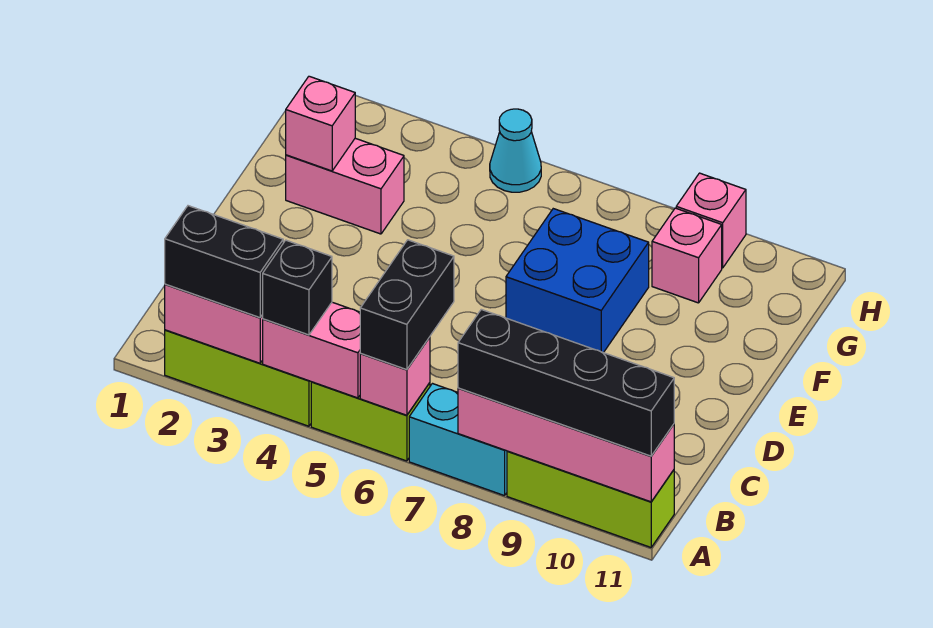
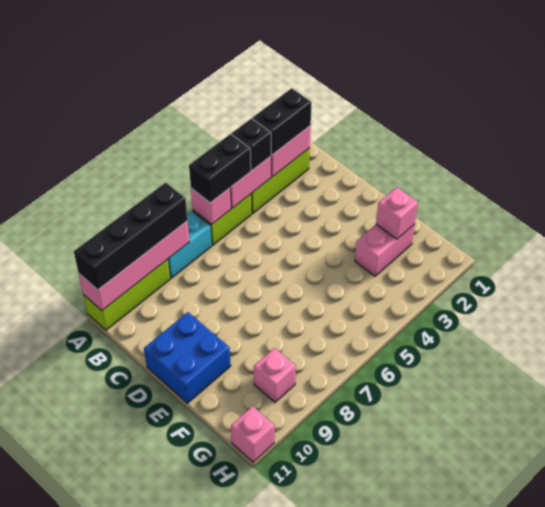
black brick A6:B6 level 3 -> black brick A5:A6 level 3
blue brick E7:F8 level 1 -> blue brick D10:E11 level 1
cyan cone H5 level 1 -> none
pink brick H9 level 1 -> pink brick H11 level 1

